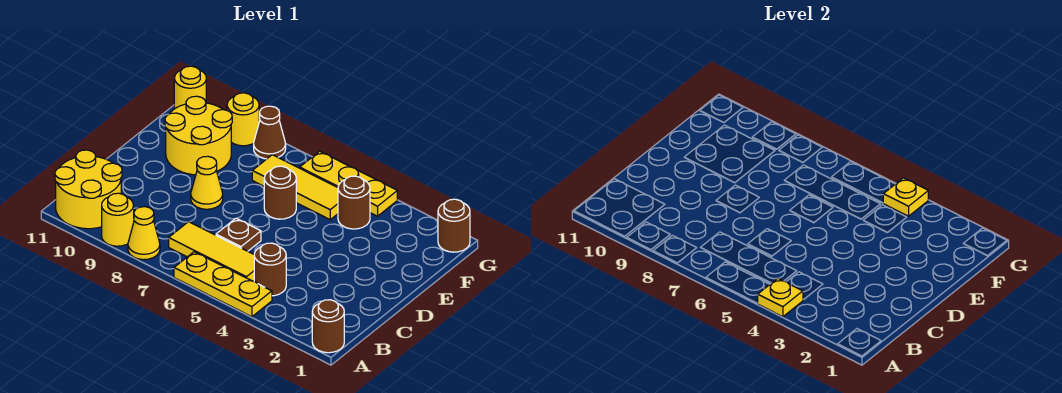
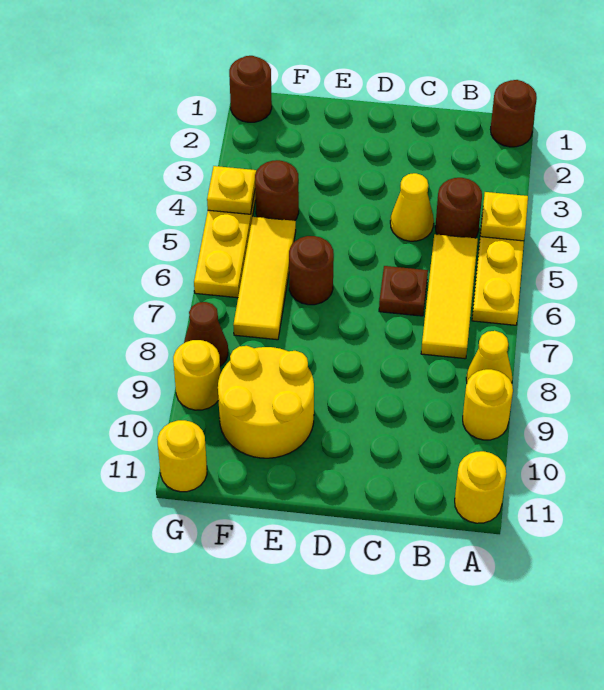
yellow round brick A10:B11 level 1 -> yellow round brick A11 level 1
yellow cone D8 level 1 -> yellow cone C4 level 1

